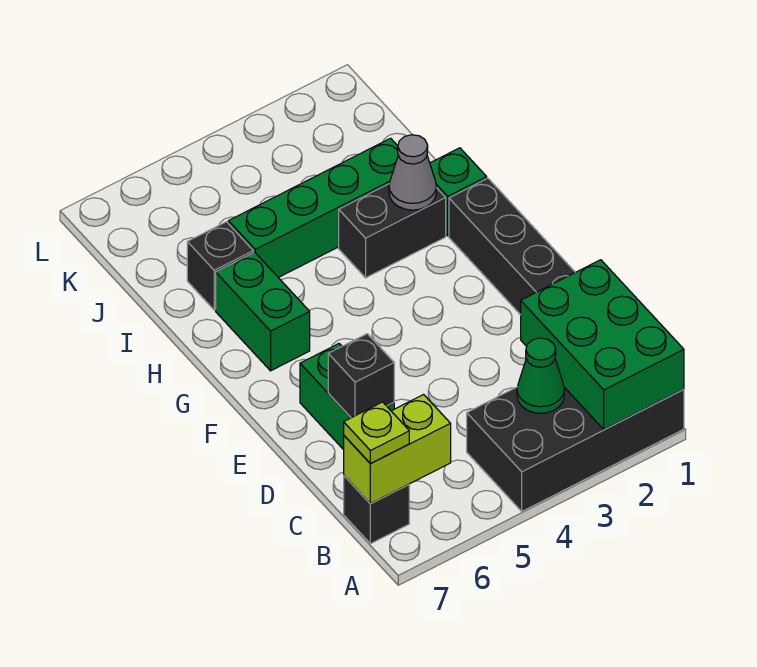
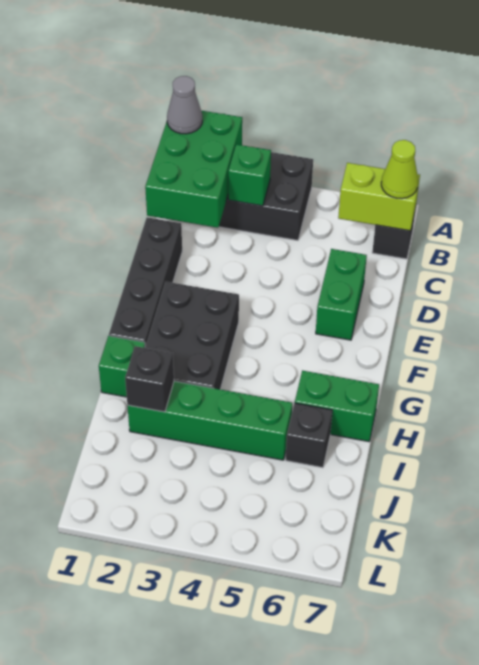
green cone B3 level 2 -> green brick B3 level 2
lime plate B7 level 3 -> lime cone B7 level 3
black brick D6 level 2 -> black brick I2 level 2
green brick G6:H6 level 1 -> green brick H6:H7 level 1
black brick H2:H3 level 1 -> black brick F2:H3 level 1
grey cone H2 level 2 -> grey cone A1 level 3

